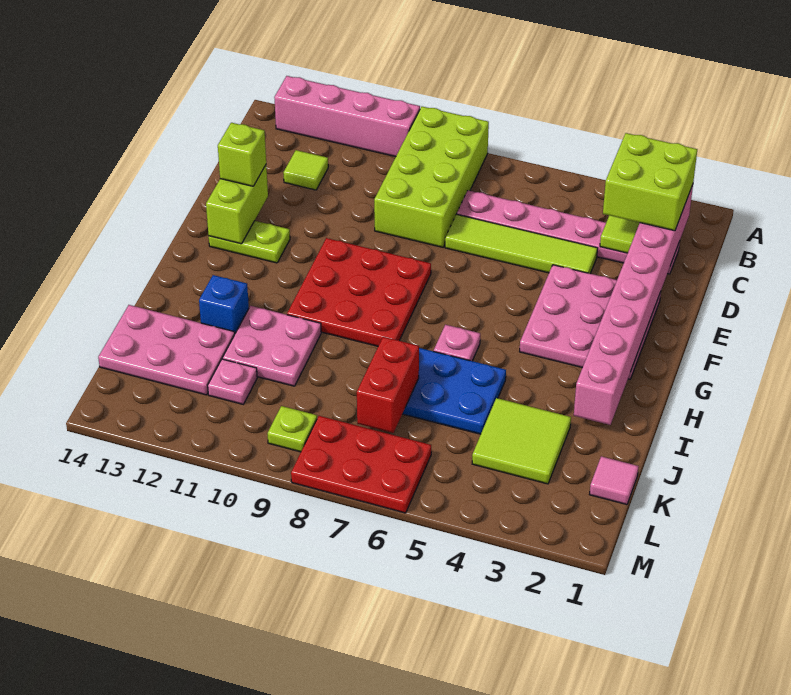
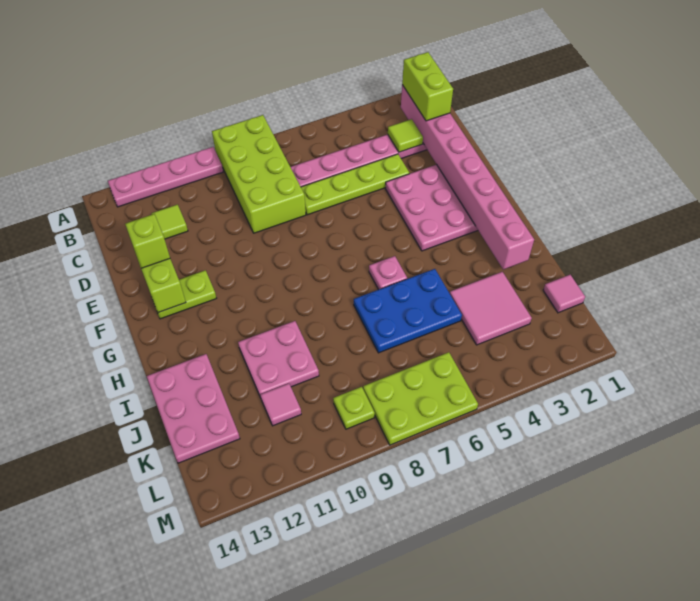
pink brick A10:A13 level 1 -> pink plate A10:A13 level 1
lime brick B2:C3 level 3 -> lime brick B2:C2 level 3
lime tile D4:D7 level 1 -> lime plate D4:D7 level 1
red plate F8:H10 level 1 -> none
blue brick I12 level 1 -> none
lime tile J3:K4 level 1 -> pink tile J3:K4 level 1
red brick J7:K7 level 2 -> none
pink plate J12:K14 level 1 -> pink plate I13:K14 level 1
pink plate K11 level 1 -> pink tile K11 level 1
red plate L6:M8 level 1 -> lime plate L6:M8 level 1

